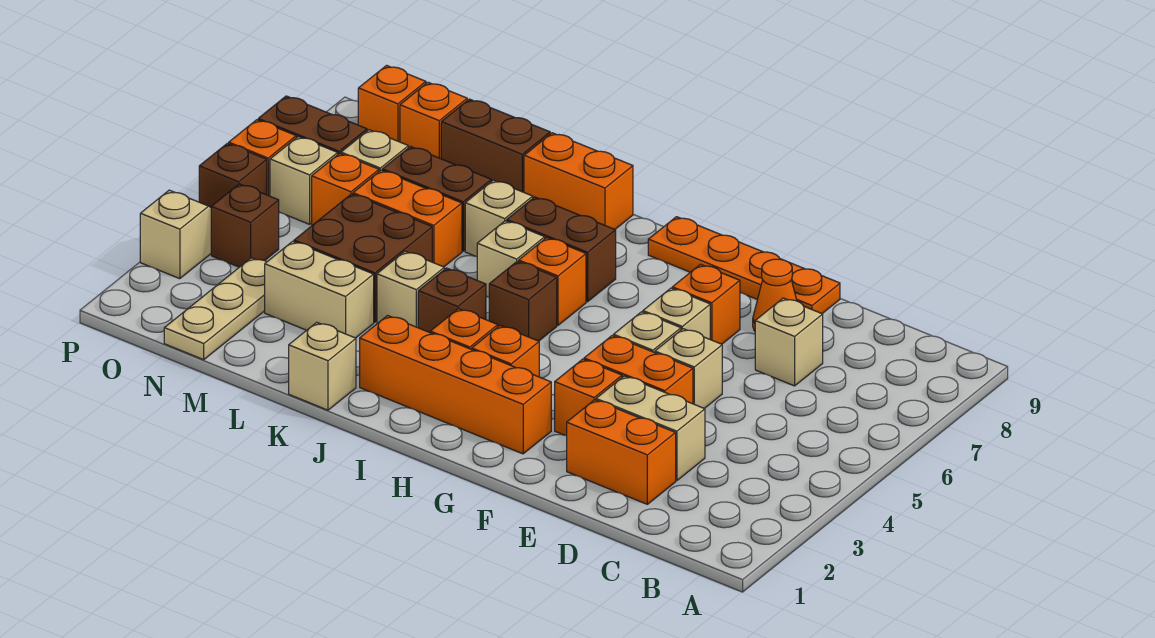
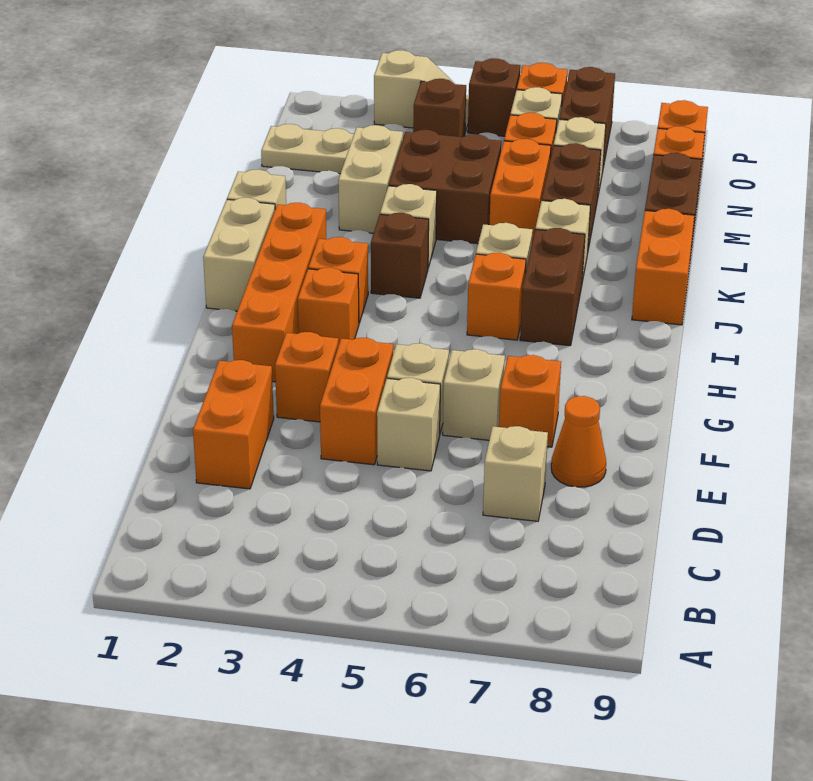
tan brick D3:E3 level 1 -> tan brick I1:J1 level 1
orange plate E9:H9 level 1 -> none
brown brick I5 level 1 -> none

